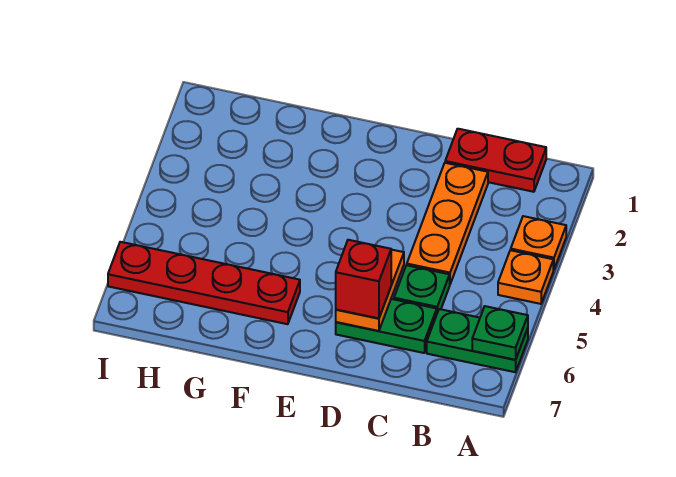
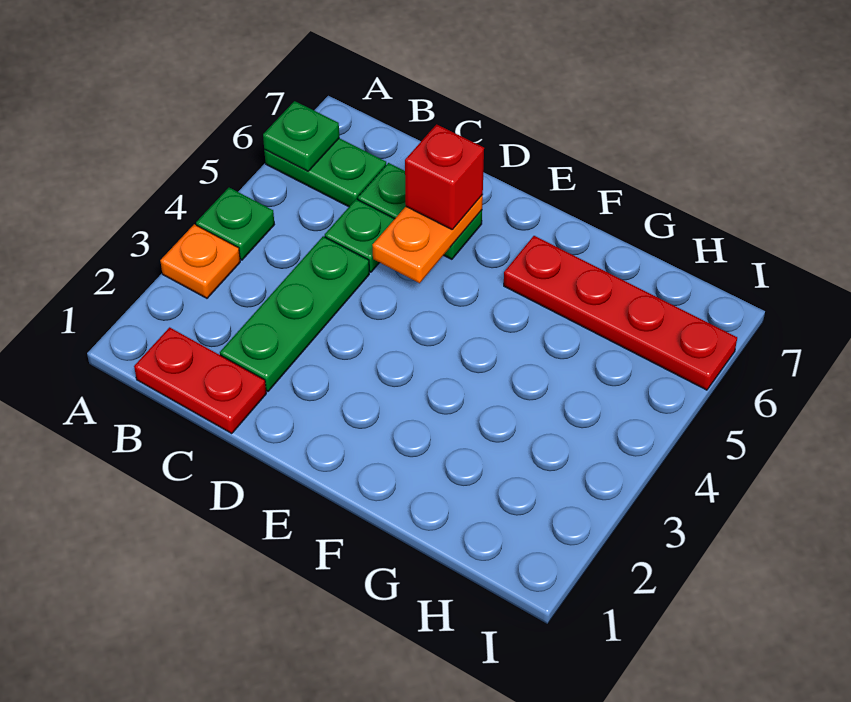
orange plate A4 level 1 -> green plate A4 level 1
orange plate C2:C4 level 1 -> green plate C2:C4 level 1

